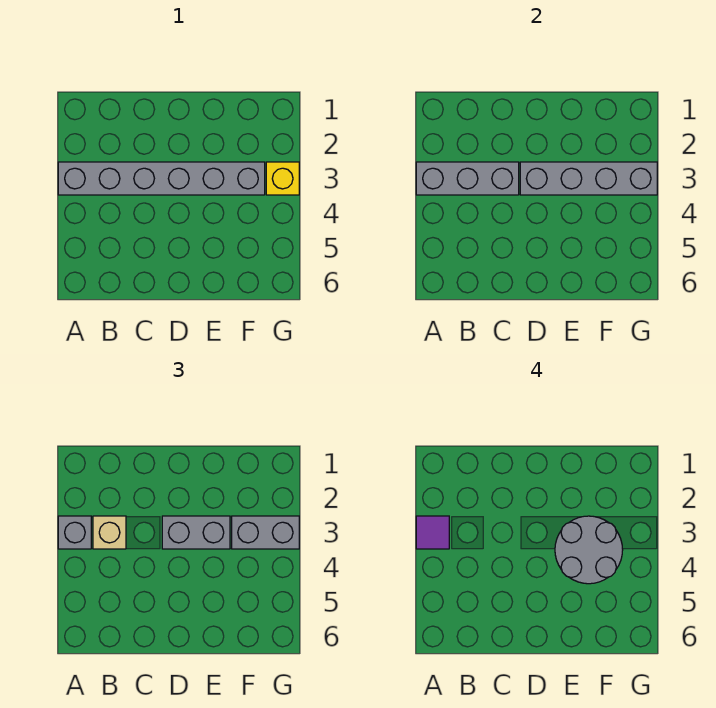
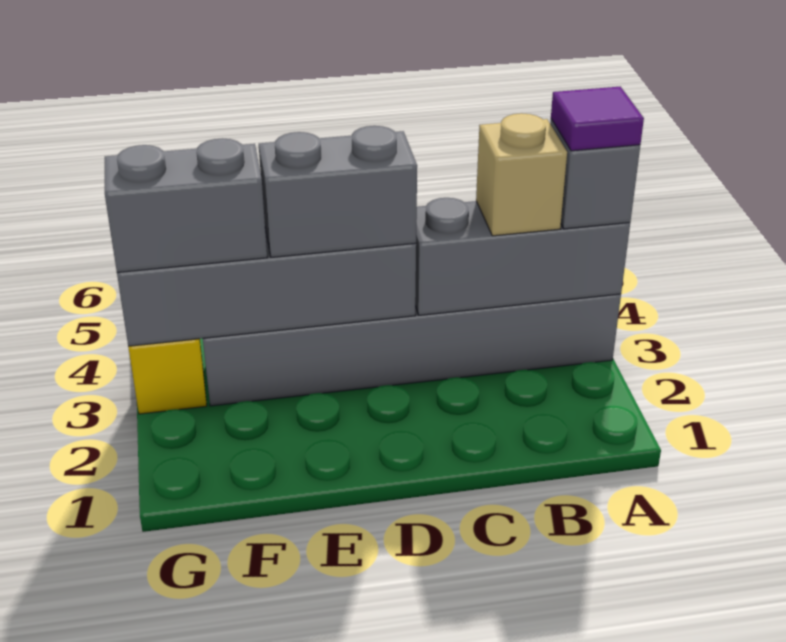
grey round brick E3:F4 level 4 -> none

